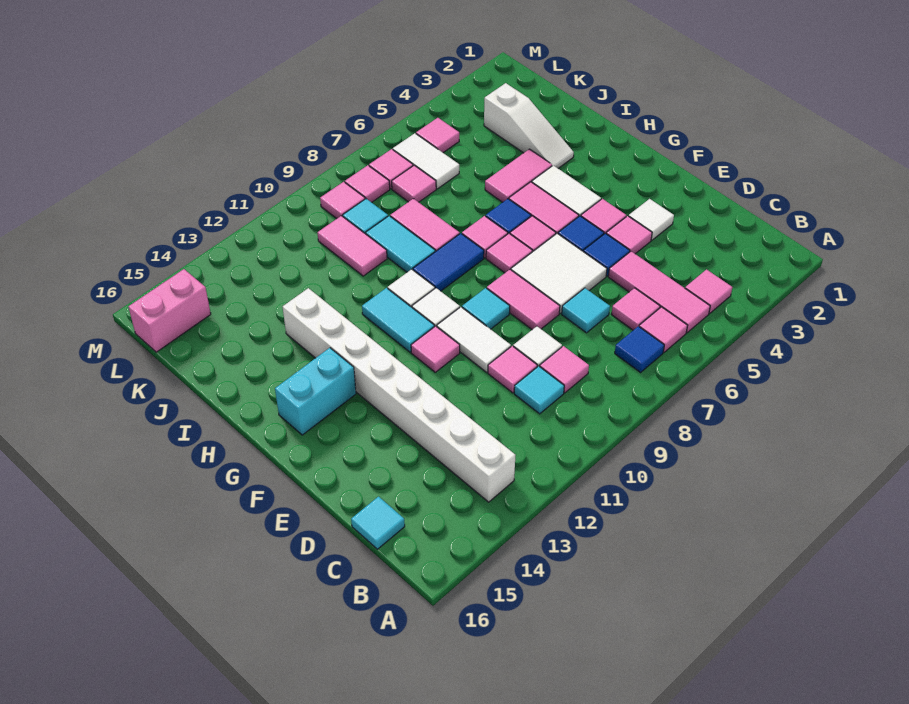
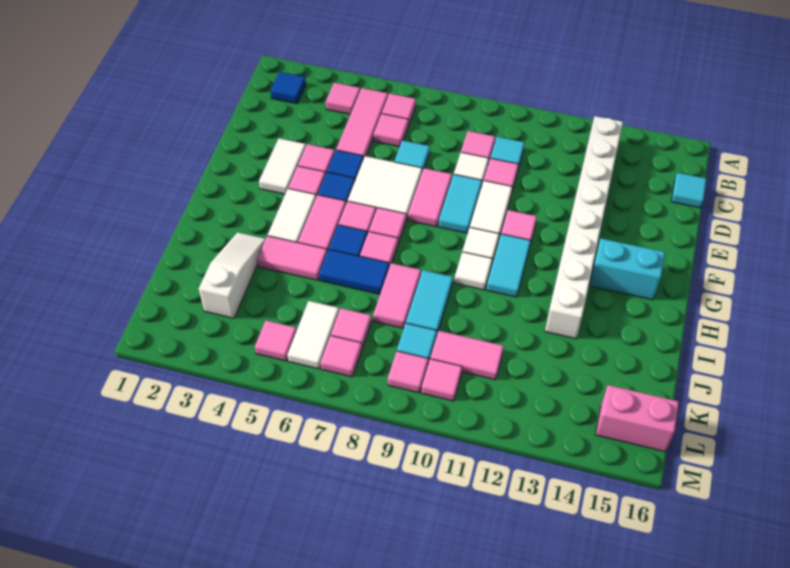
blue tile B7 level 1 -> blue tile B2 level 1
white tile E3 level 1 -> white tile E3:F3 level 1
cyan tile F9 level 1 -> cyan tile E9:F9 level 1
blue tile H8:H9 level 1 -> blue tile I6:I7 level 1
pink tile J10:K10 level 1 -> pink tile K10:K11 level 1
pink tile L8 level 1 -> pink tile L10 level 1

